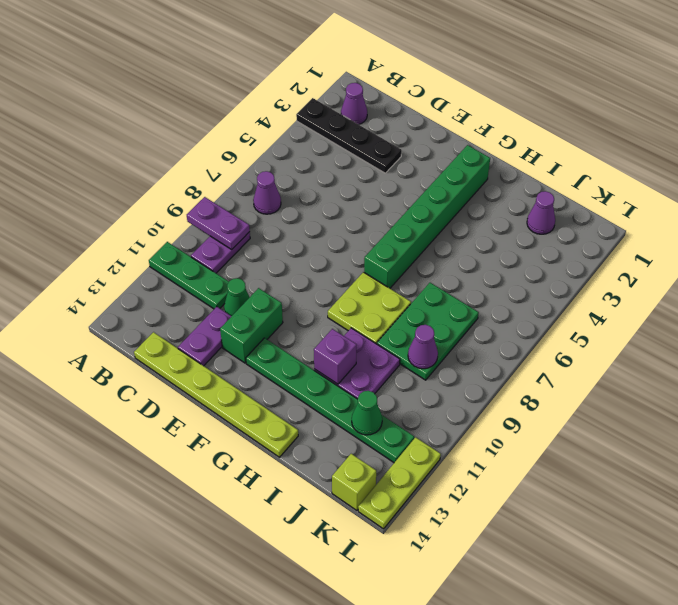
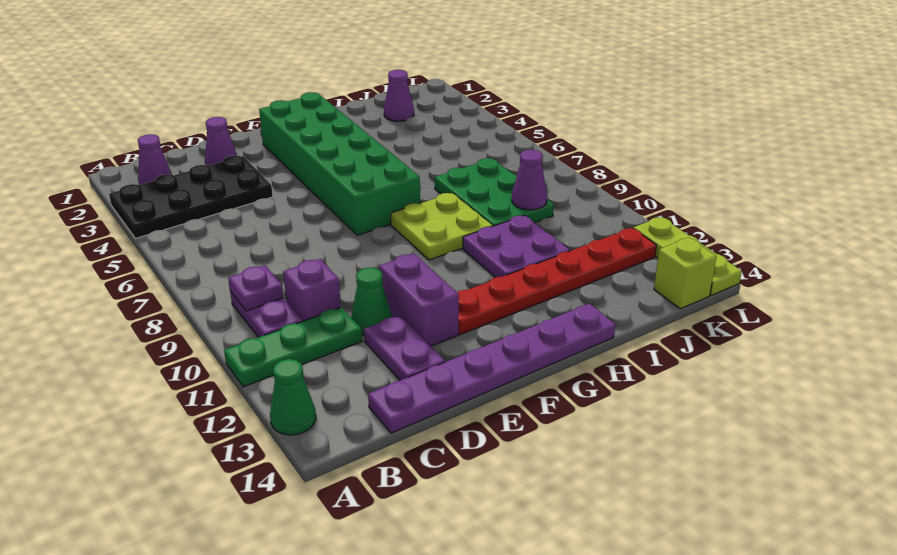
black plate A3:D3 level 1 -> black plate A3:D4 level 1
purple plate A9:B9 level 2 -> purple plate B9 level 2
purple cone B7 level 1 -> purple cone D2 level 1
lime plate C14:H14 level 1 -> purple plate C14:H14 level 1
green brick E11:E12 level 1 -> purple brick E11:E12 level 1
green plate F12:K12 level 1 -> red plate F12:K12 level 1
green brick G2:G7 level 1 -> green brick F2:G7 level 1
purple brick H11 level 2 -> purple brick C10 level 1
green cone J12 level 2 -> green cone A13 level 1

